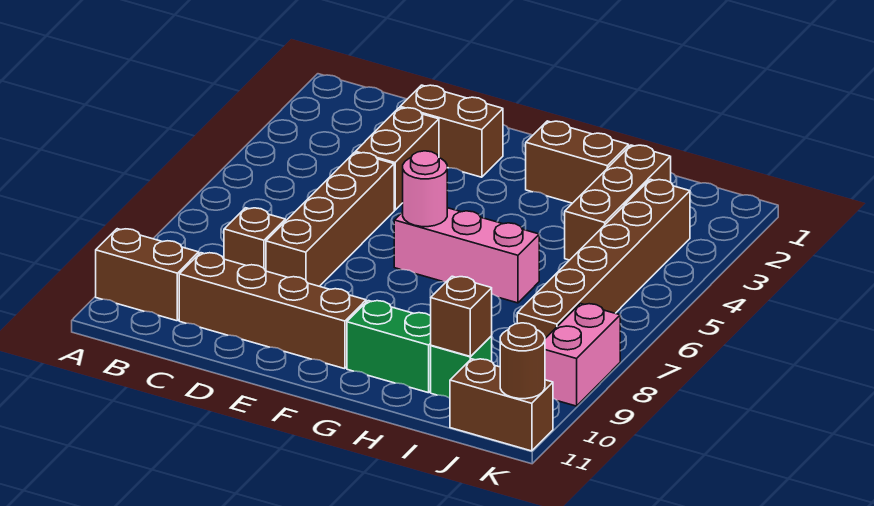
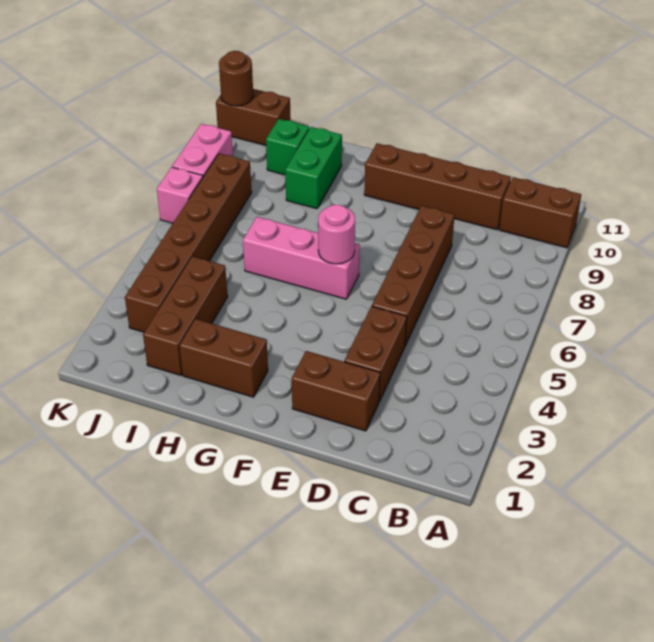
brown brick C8 level 1 -> none
green brick G10:H10 level 1 -> green brick H9:H10 level 1
brown brick I10 level 2 -> none
none -> pink brick K7 level 1

